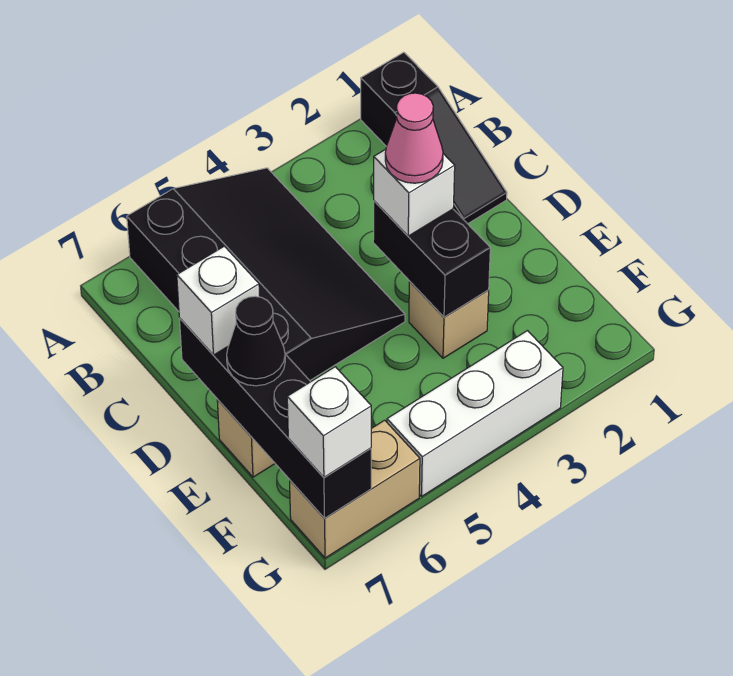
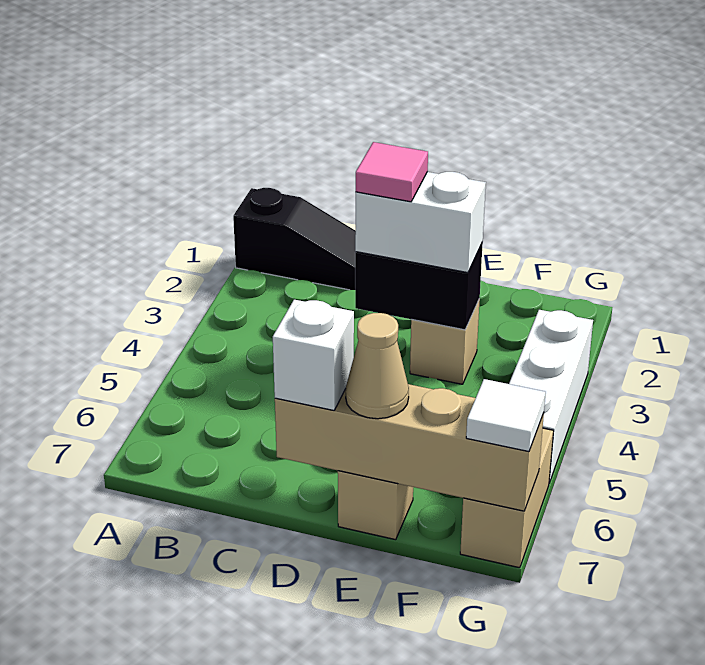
black slope A4:D6 level 1 top 6 -> none
white brick D3 level 3 -> white brick D3:E3 level 3
pink cone D3 level 4 -> pink tile D3 level 4
black brick D7:G7 level 2 -> tan brick D7:G7 level 2
black cone E7 level 3 -> tan cone E7 level 3
white brick G7 level 3 -> white tile G7 level 3

